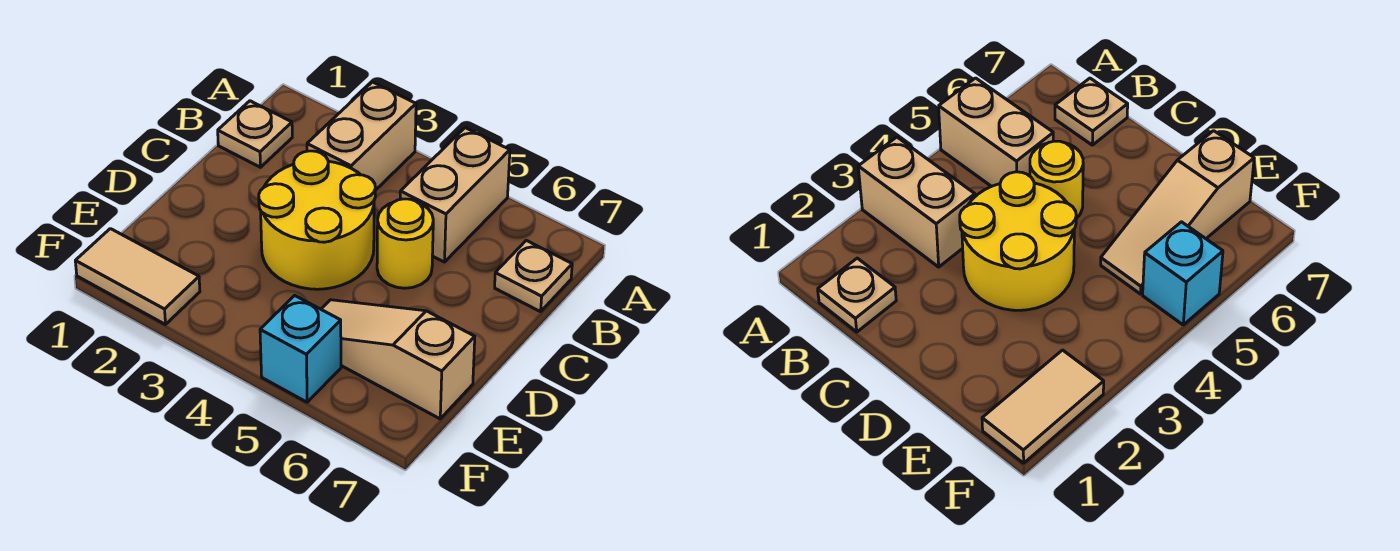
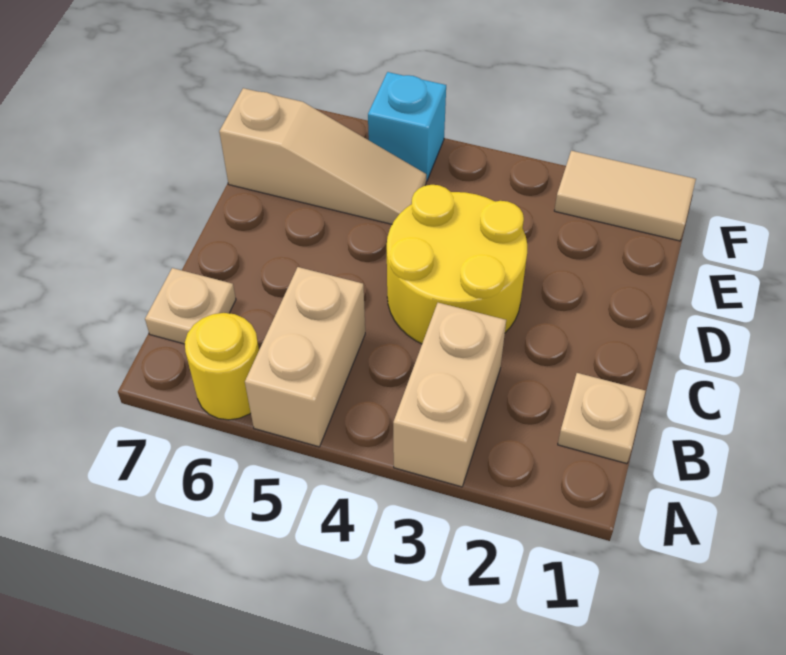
yellow round brick C5 level 1 -> yellow round brick A6 level 1

